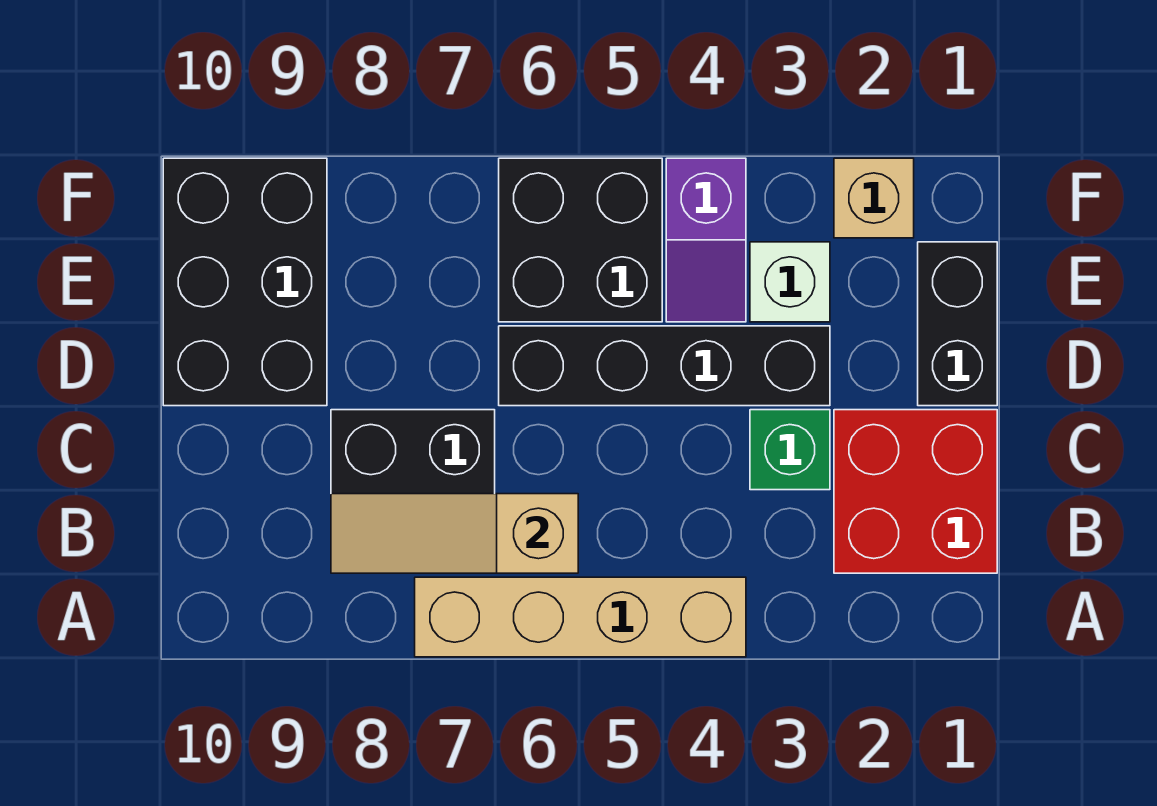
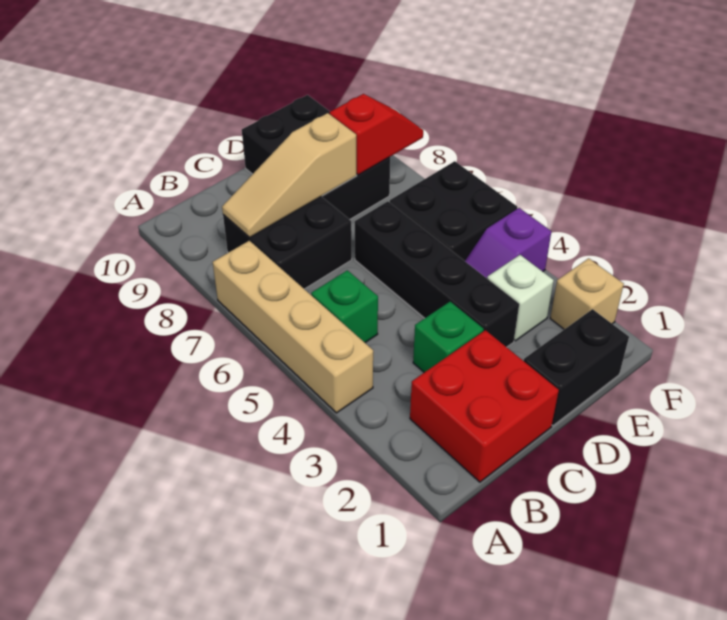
none -> green brick B5 level 1
tan slope B6:B8 level 2 top 6 -> tan slope B8:D8 level 2 top D
black brick D9:F10 level 1 -> black brick D8:E10 level 1
none -> red slope E8:F8 level 2 top E

